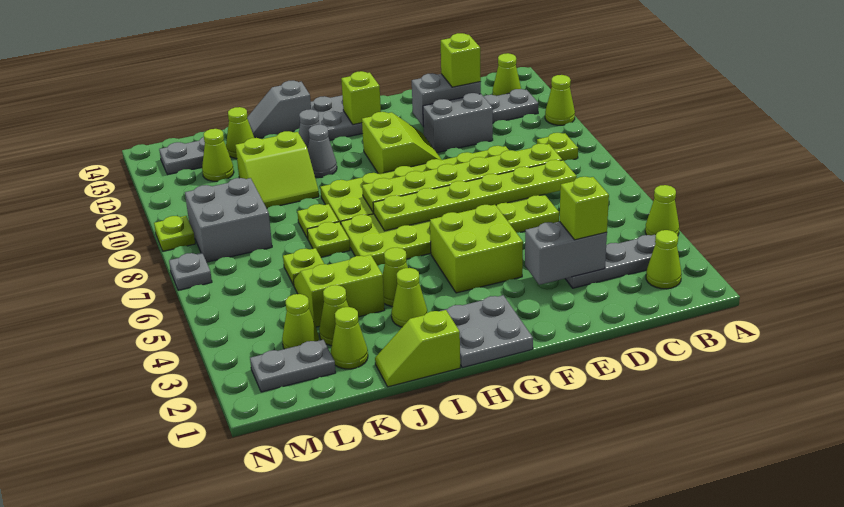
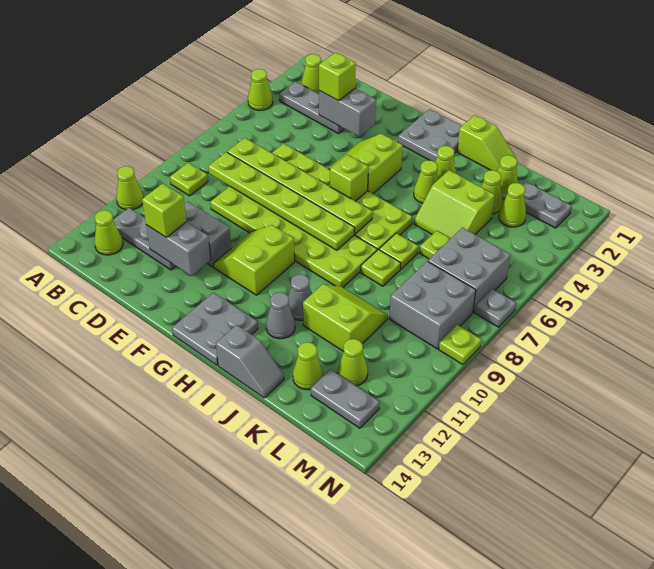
lime brick F4:G5 level 1 -> lime slope F4:G5 level 1 top G
lime brick G13 level 2 -> lime brick G6 level 2
none -> grey brick L6:M7 level 1

